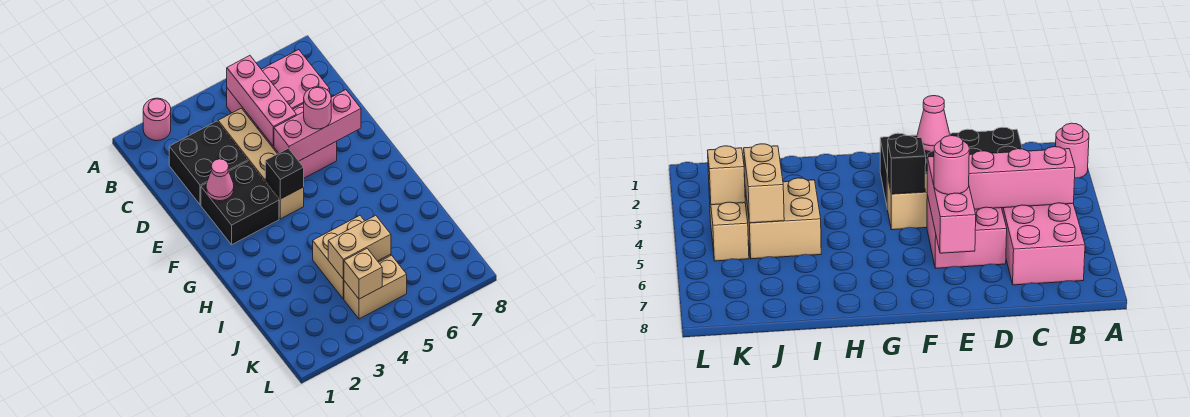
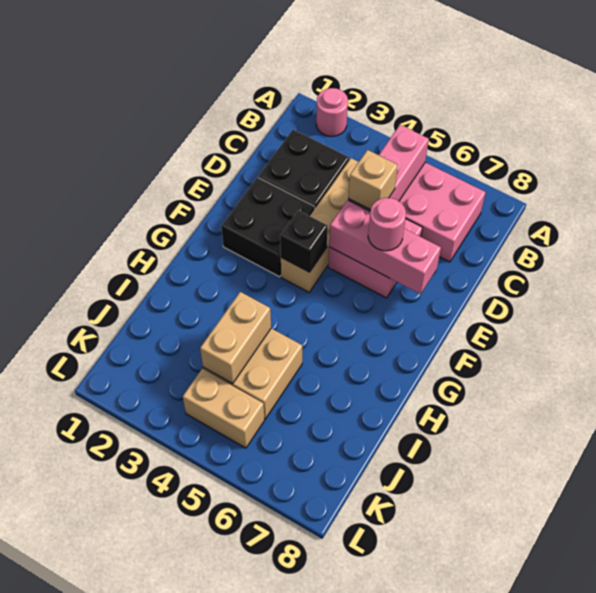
pink cone E2 level 2 -> none
tan brick J4:J5 level 2 -> tan brick I4:J4 level 2
tan brick K4 level 2 -> tan brick D5 level 3

